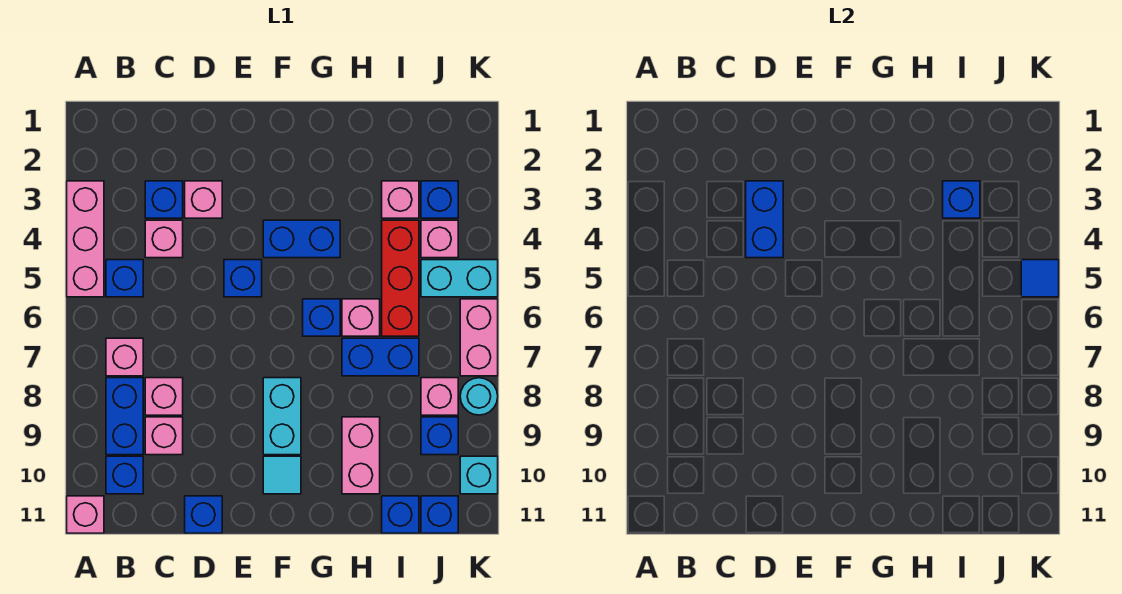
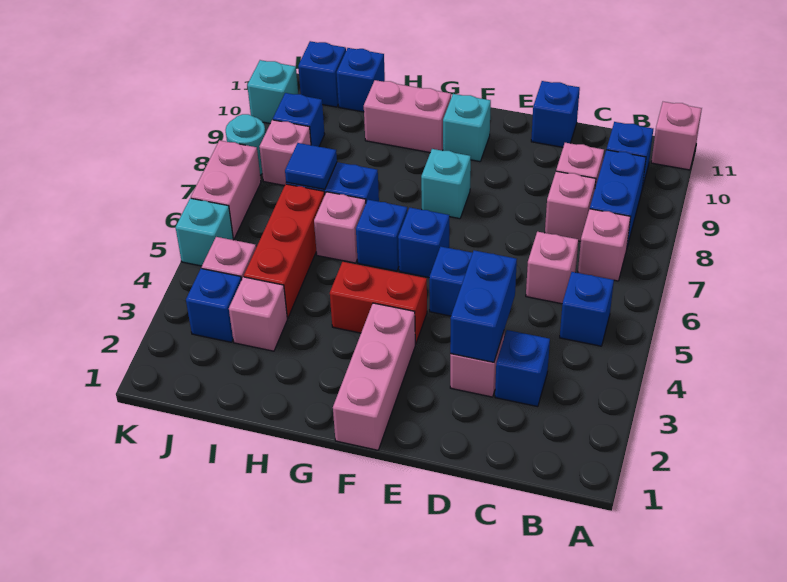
pink brick A3:A5 level 1 -> pink brick F1:F3 level 1
pink brick C4 level 1 -> pink brick C6 level 1
blue brick F4:G4 level 1 -> red brick F4:G4 level 1
cyan brick F8:F9 level 1 -> cyan brick F8 level 1
cyan tile F10 level 1 -> cyan brick F10 level 1
pink brick H9:H10 level 1 -> pink brick G10:H10 level 1
blue brick I3 level 2 -> blue brick F6 level 1
cyan brick J5:K5 level 1 -> cyan brick K5 level 1
blue tile K5 level 2 -> blue tile I7 level 2

